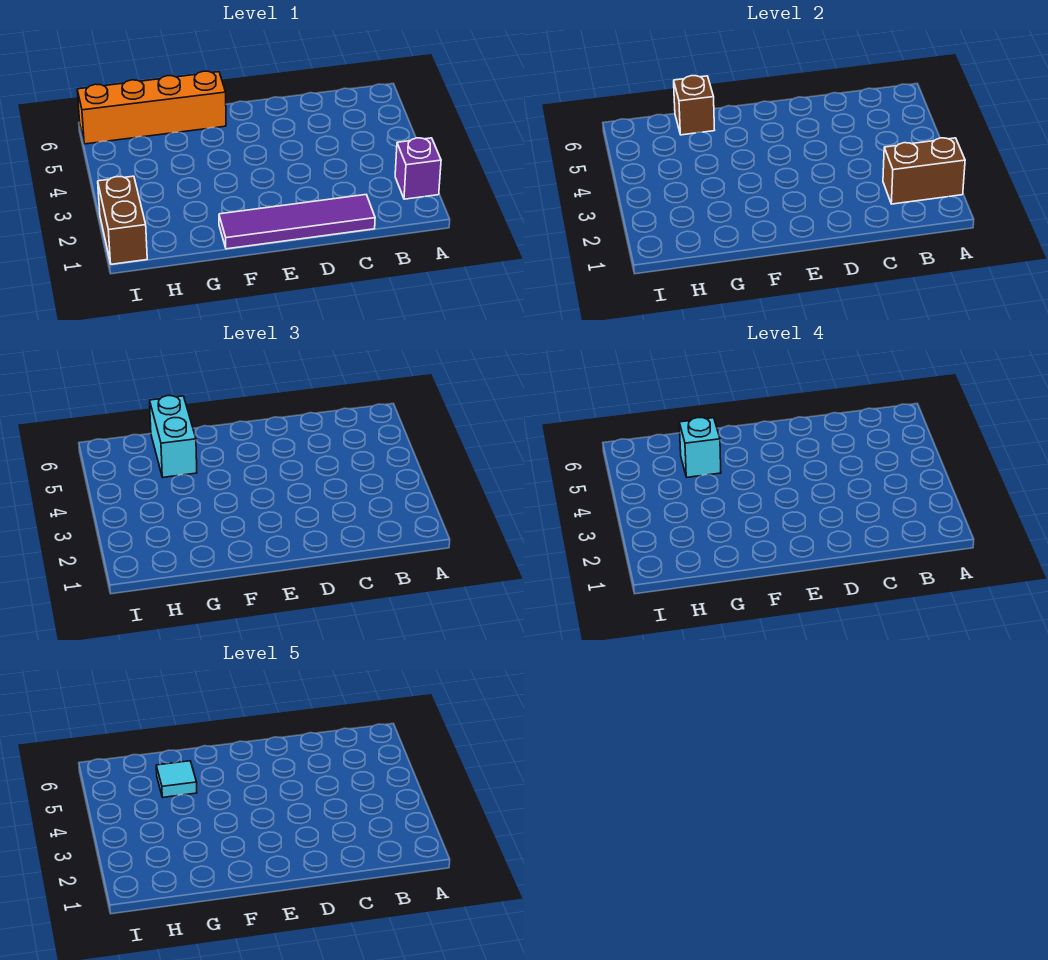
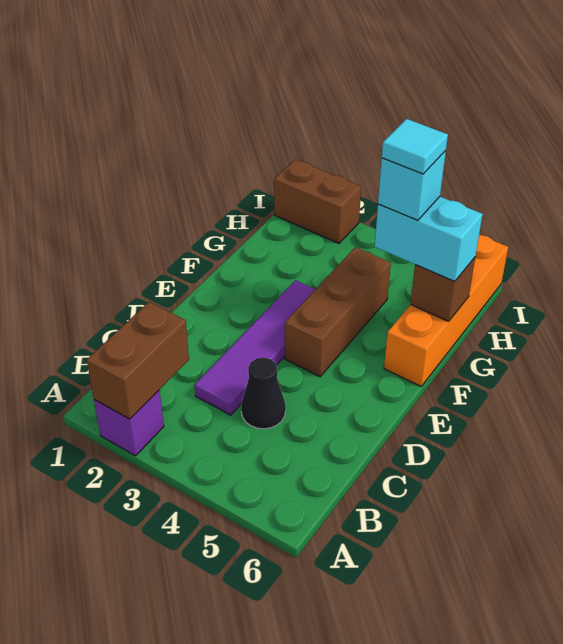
purple tile C1:F1 level 1 -> purple tile C3:F3 level 1
none -> black cone C4 level 1
none -> brown brick E4:G4 level 1

